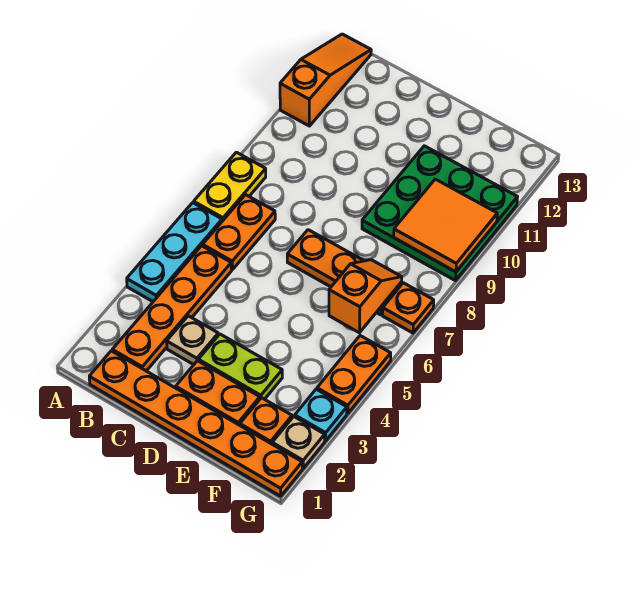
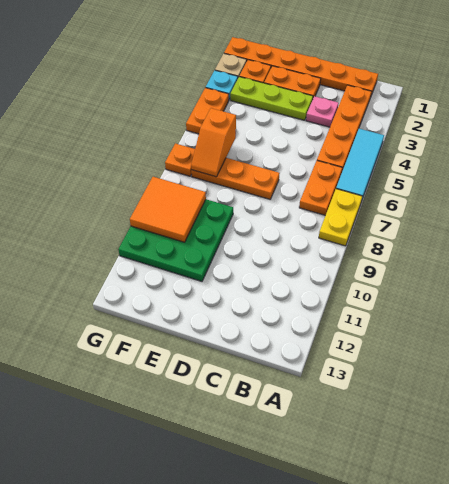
cyan plate A4:A6 level 1 -> cyan tile A4:A6 level 1
orange slope A11:A13 level 1 top 11 -> none
tan plate C3 level 1 -> pink plate C3 level 1
lime plate D3:E3 level 1 -> lime plate D3:F3 level 1

